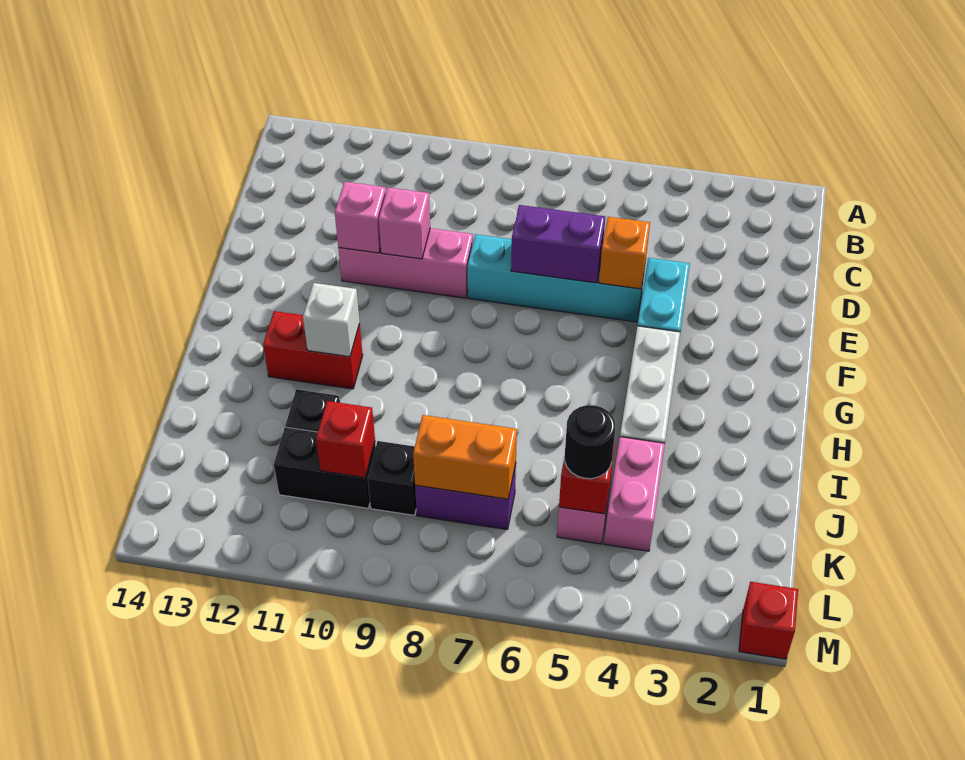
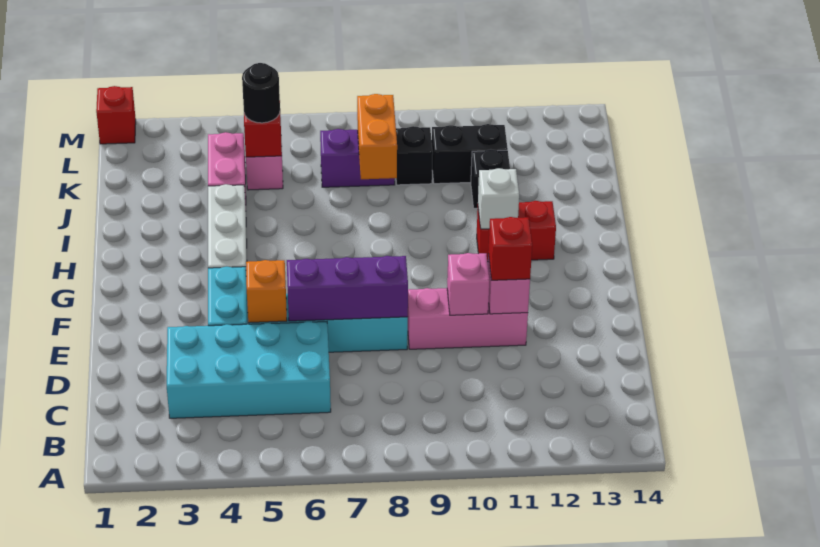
none -> cyan brick C3:D6 level 1
purple brick E6:E7 level 2 -> purple brick E6:E8 level 2
orange brick K7:K8 level 2 -> orange brick J8:K8 level 2
red brick K10 level 2 -> red brick E11 level 3

